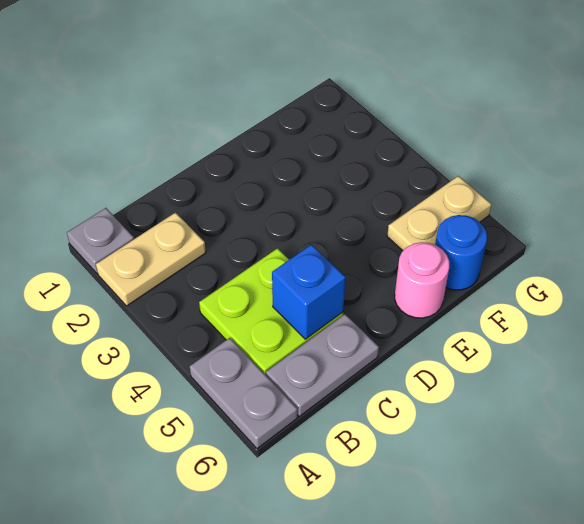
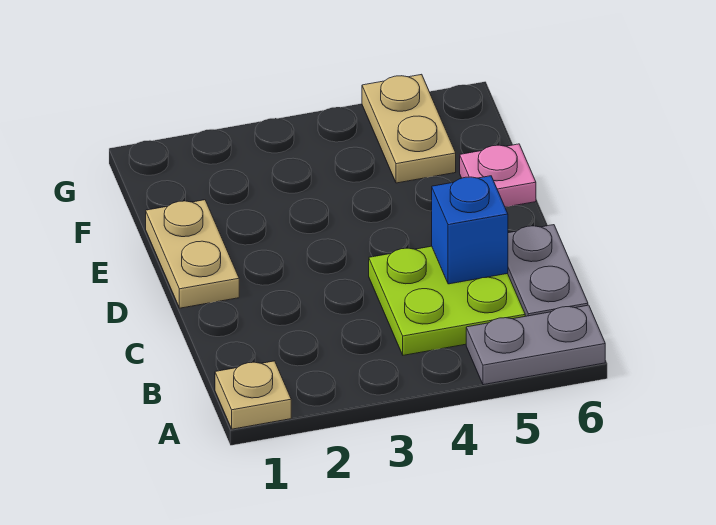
grey plate A1 level 1 -> tan plate A1 level 1
tan plate A2:B2 level 1 -> tan plate D1:E1 level 1
pink round brick E6 level 1 -> pink plate E6 level 1
blue round brick F6 level 1 -> none

